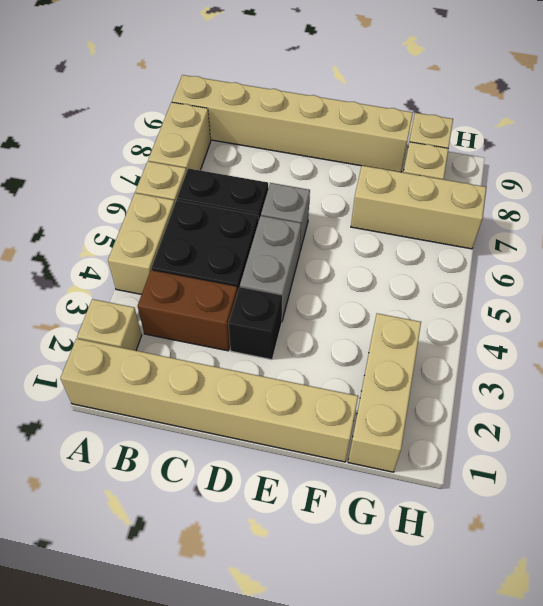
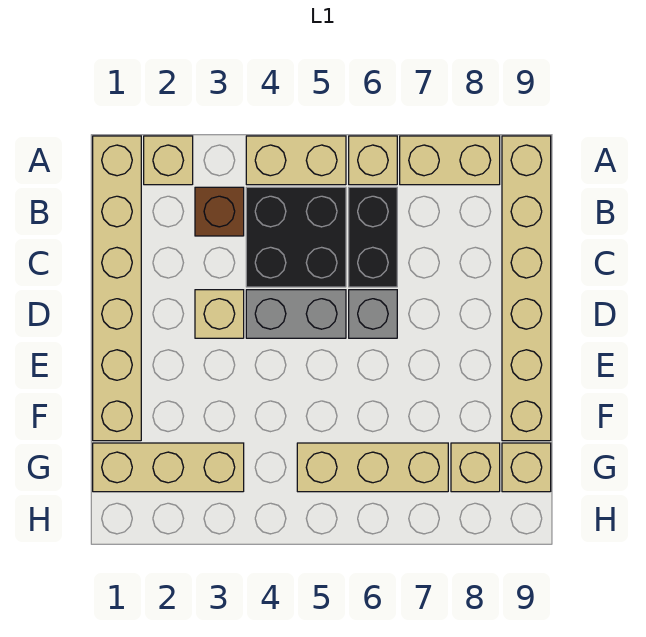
brown brick B3:C3 level 1 -> brown brick B3 level 1
black brick D3 level 1 -> tan brick D3 level 1
tan brick F7:H7 level 1 -> tan brick G5:G7 level 1

